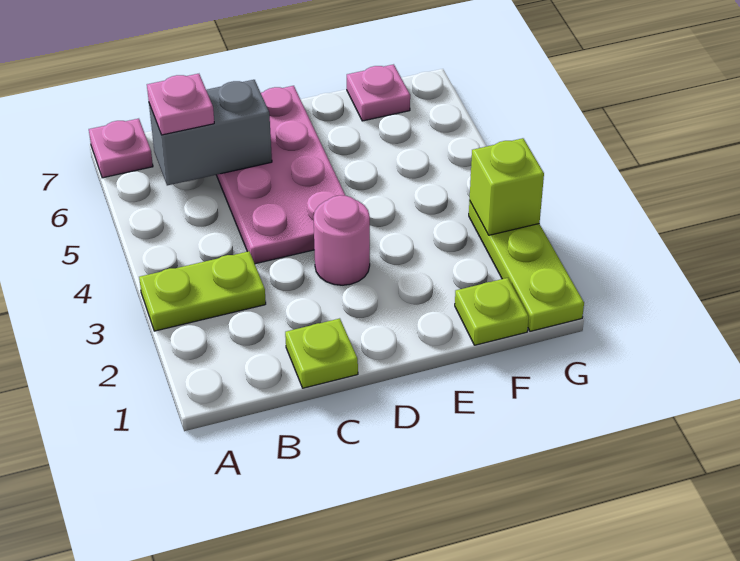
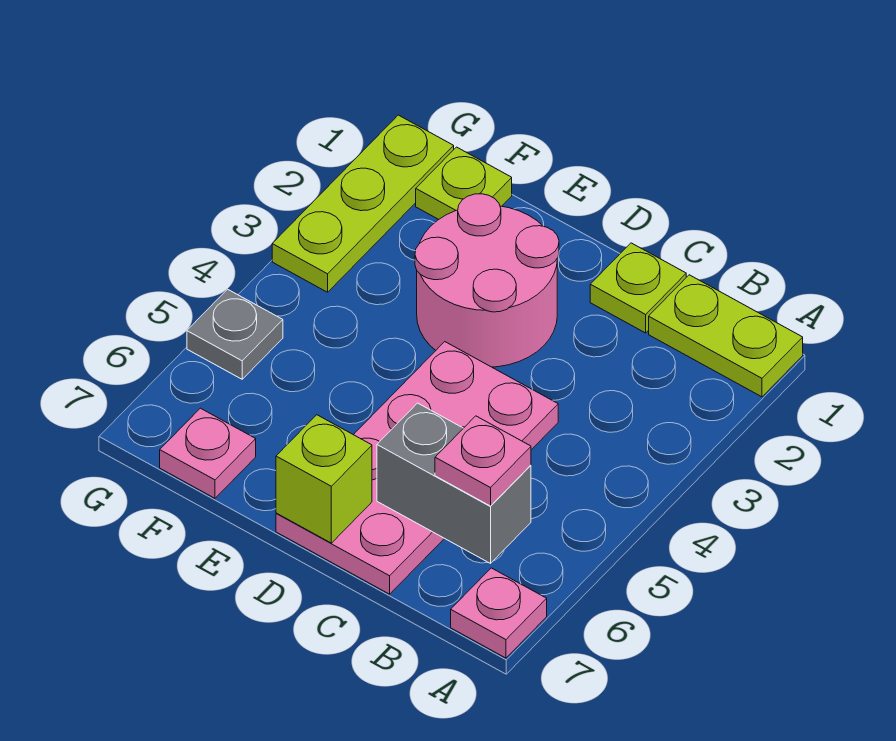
lime plate A3:B3 level 1 -> lime plate A1:B1 level 1
pink round brick D3 level 1 -> pink round brick D2:E3 level 1
lime brick G3 level 2 -> lime brick D7 level 2
none -> grey plate G5 level 1

